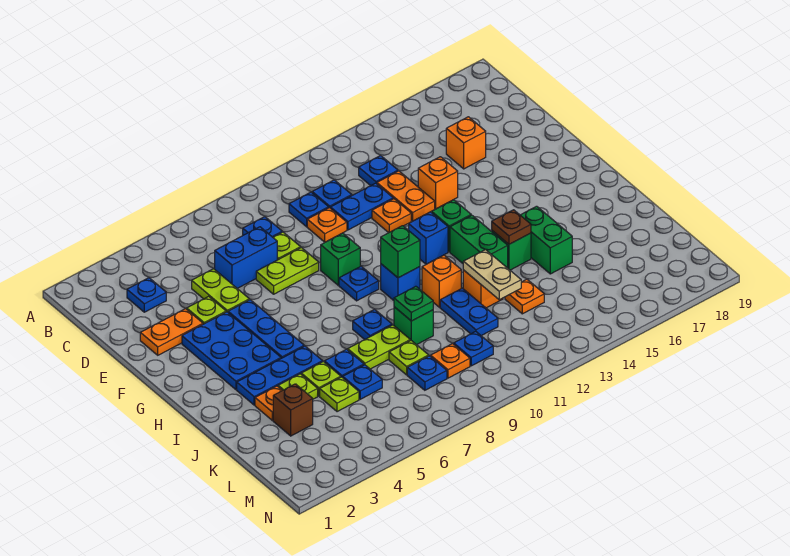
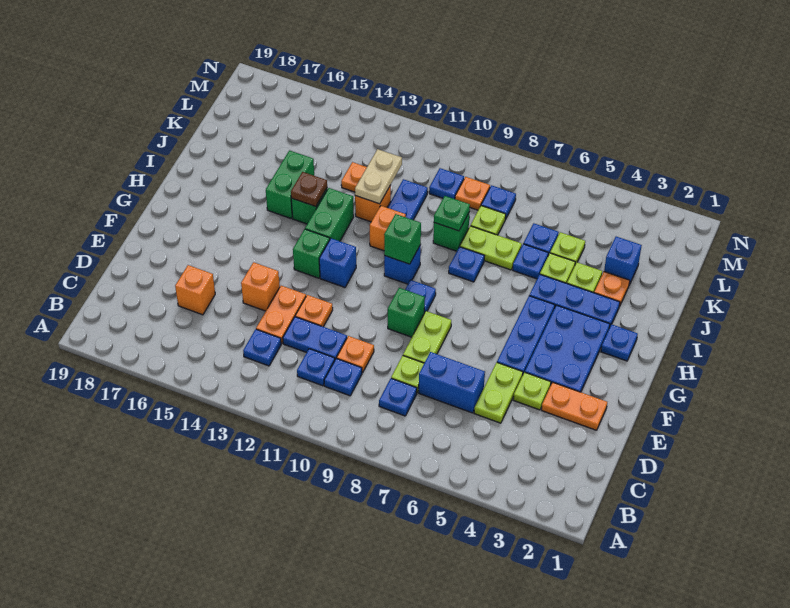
blue plate C3 level 1 -> blue plate H2 level 1
lime plate E7:E8 level 1 -> lime plate E8:F8 level 1
brown brick K3 level 1 -> blue brick K3 level 1

